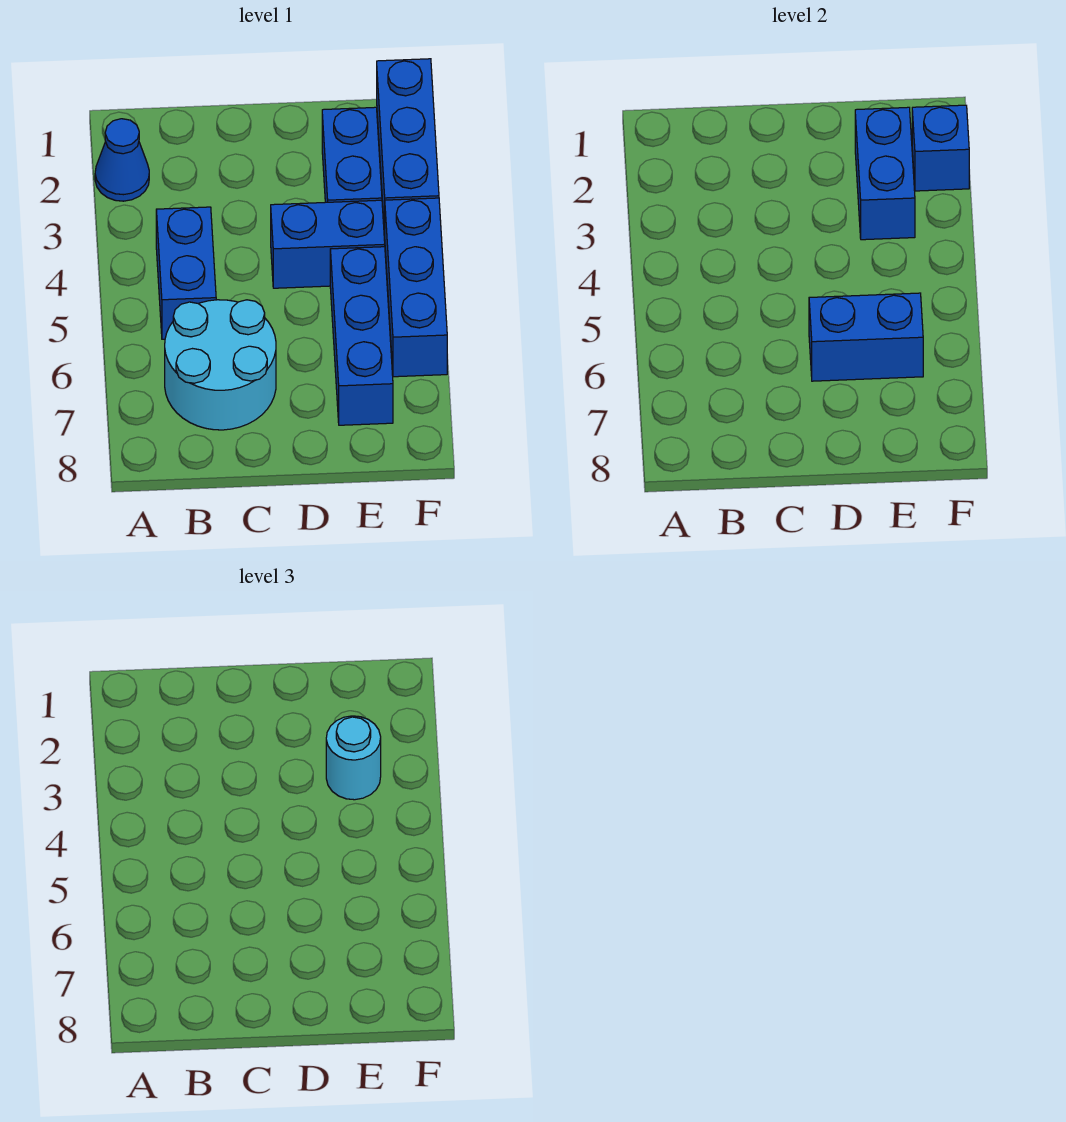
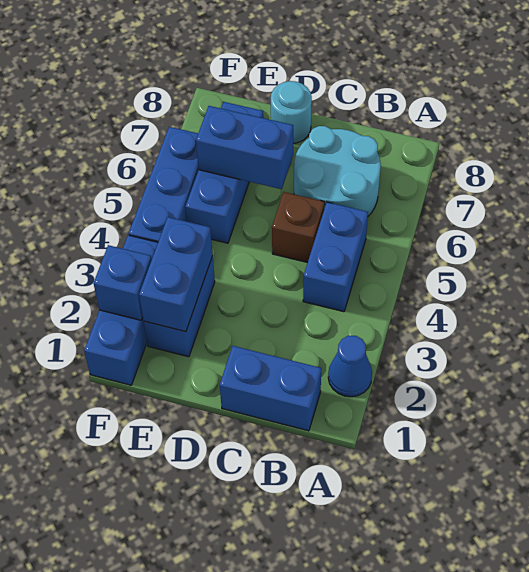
none -> brown brick C5 level 1
blue brick D4:E4 level 1 -> blue brick B1:C1 level 1
cyan round brick E3 level 3 -> cyan round brick D8 level 1

